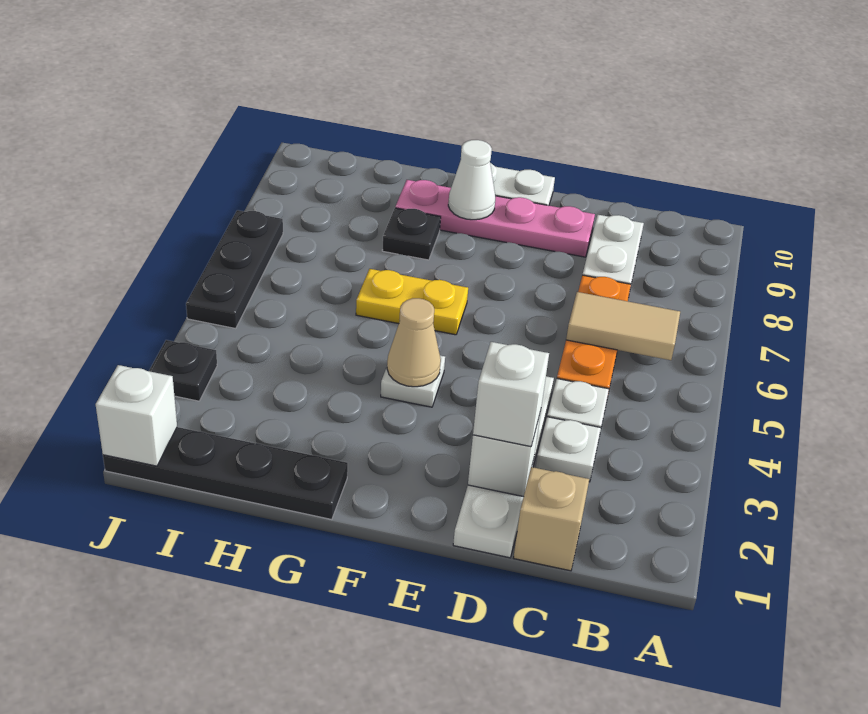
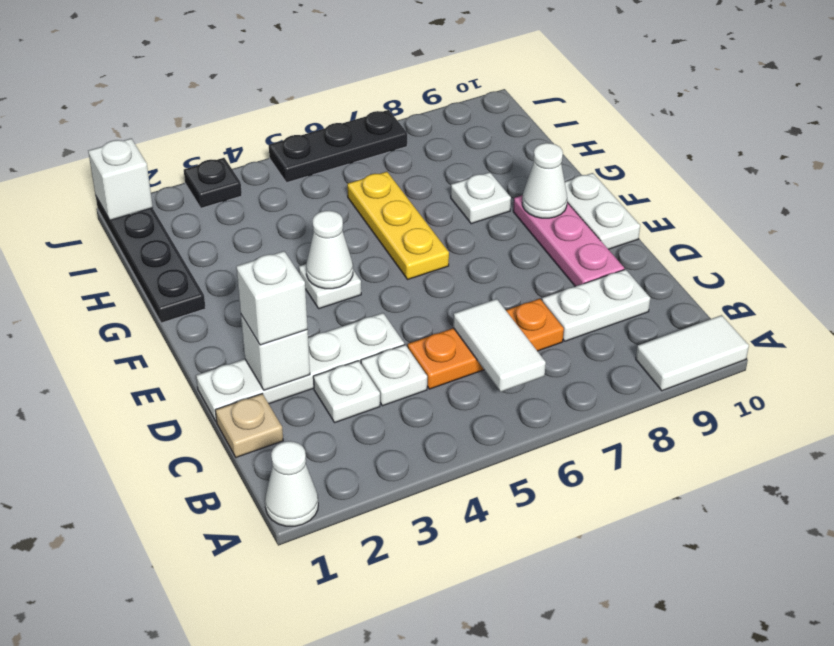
none -> white cone A1 level 1
none -> white tile A9:A10 level 1
tan tile B6:C6 level 2 -> white tile B6:C6 level 2
tan brick C1 level 1 -> tan plate C1 level 1
pink plate D9:G9 level 1 -> pink plate D9:F9 level 1
tan cone F4 level 2 -> white cone F4 level 2
yellow plate F6:G6 level 1 -> yellow plate F6:H6 level 1
black plate G8 level 1 -> white plate G8 level 1

